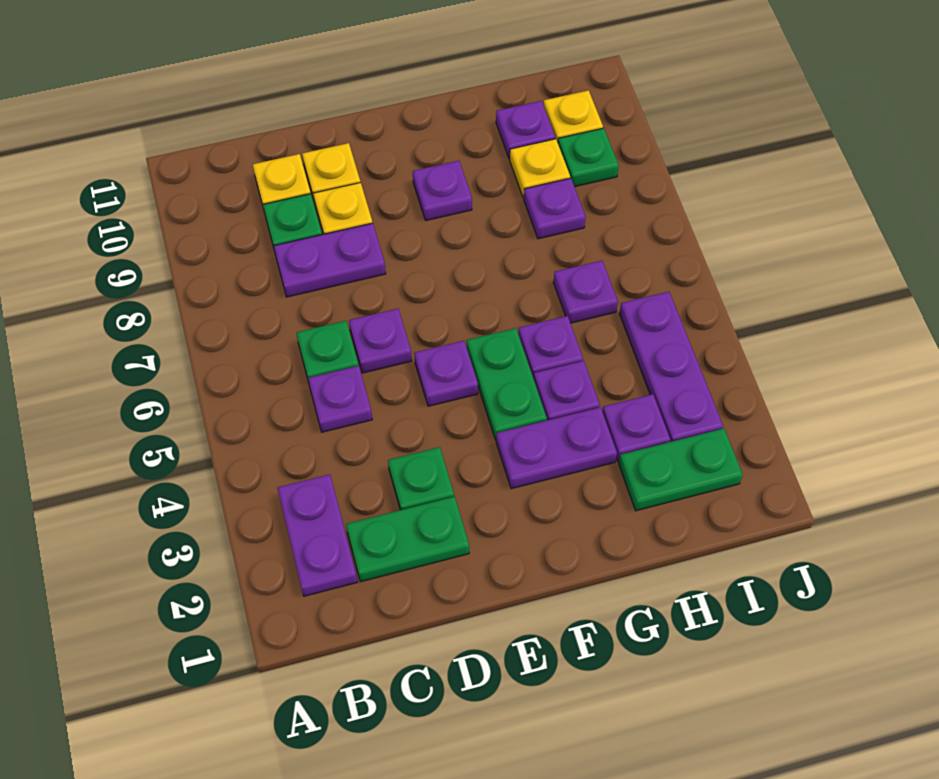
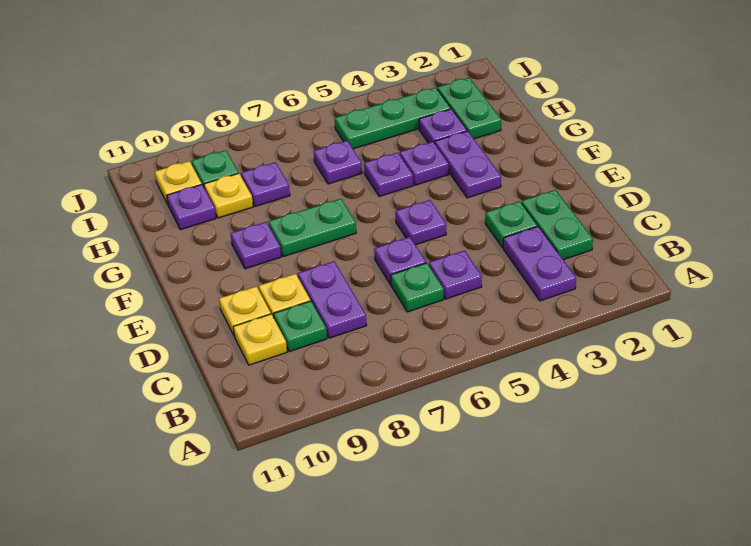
purple plate B2:B3 level 1 -> purple plate B3:C3 level 1
green plate F4:F5 level 1 -> green plate F7:F8 level 1
purple plate I3:I5 level 1 -> green plate I3:I5 level 1

